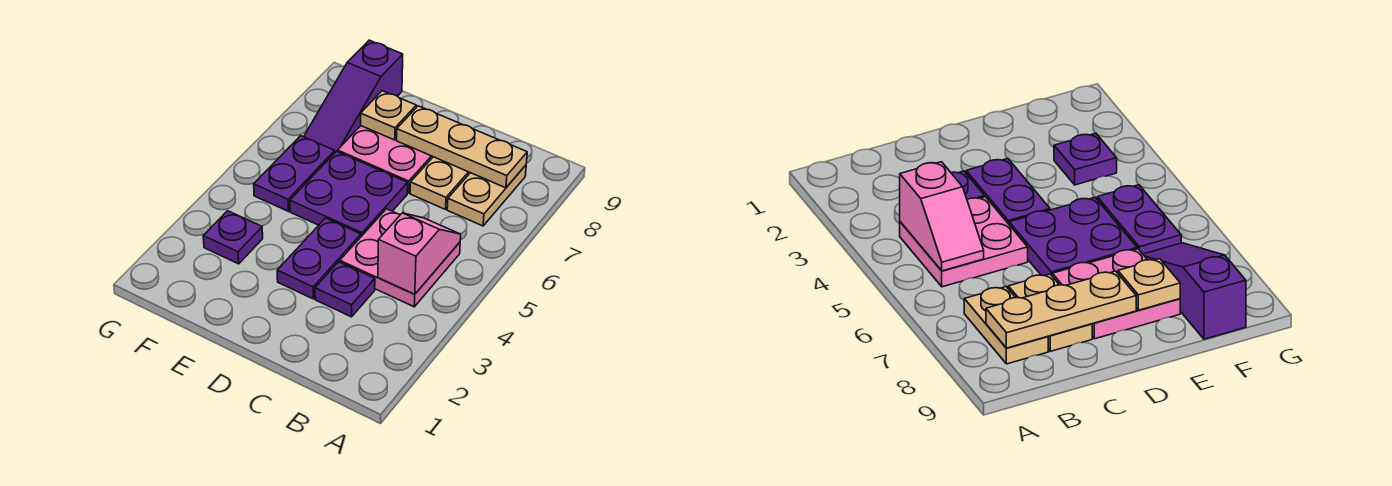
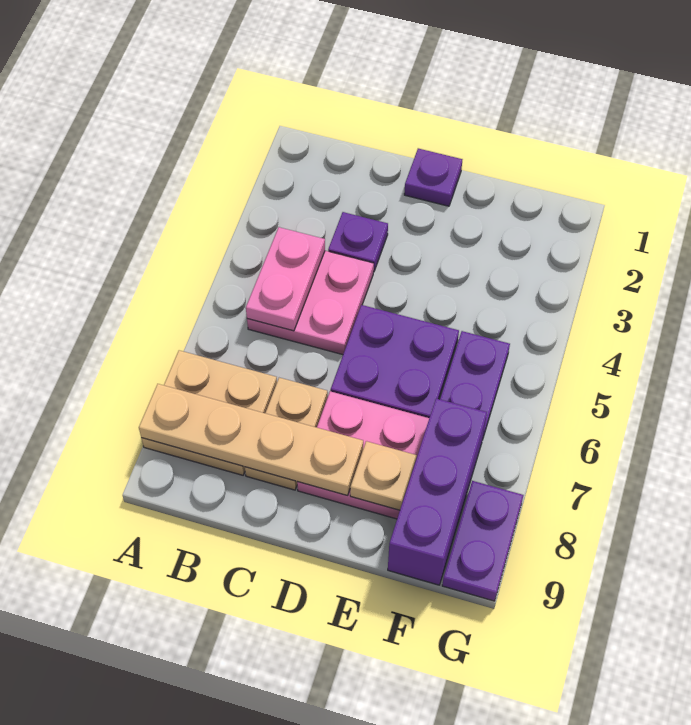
pink slope B4:B5 level 2 top 4 -> pink plate B4:B5 level 2
tan plate B7:B8 level 1 -> tan plate A7:B8 level 1
tan plate B8:D8 level 2 -> tan plate A8:D8 level 2
purple plate D3:D4 level 1 -> purple plate G8:G9 level 1
purple plate F3 level 1 -> purple plate D1 level 1
purple slope F7:F9 level 1 top 9 -> purple brick F7:F9 level 1

